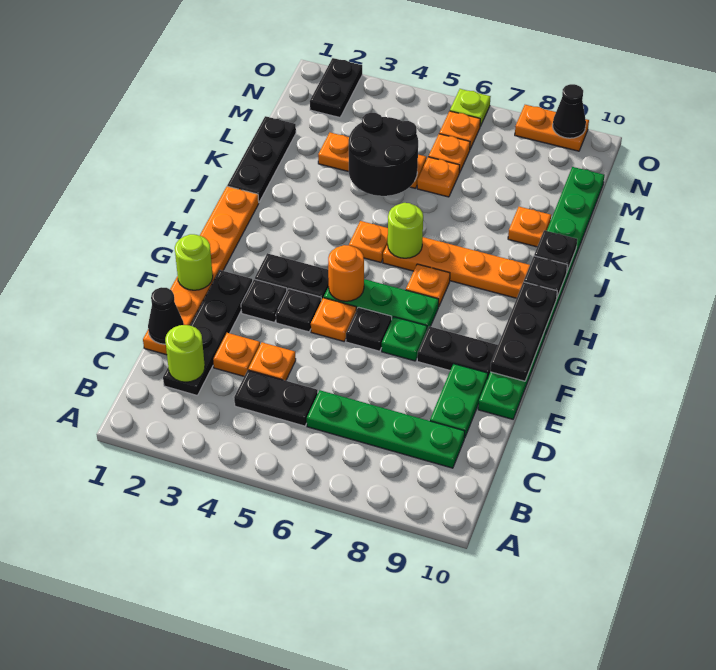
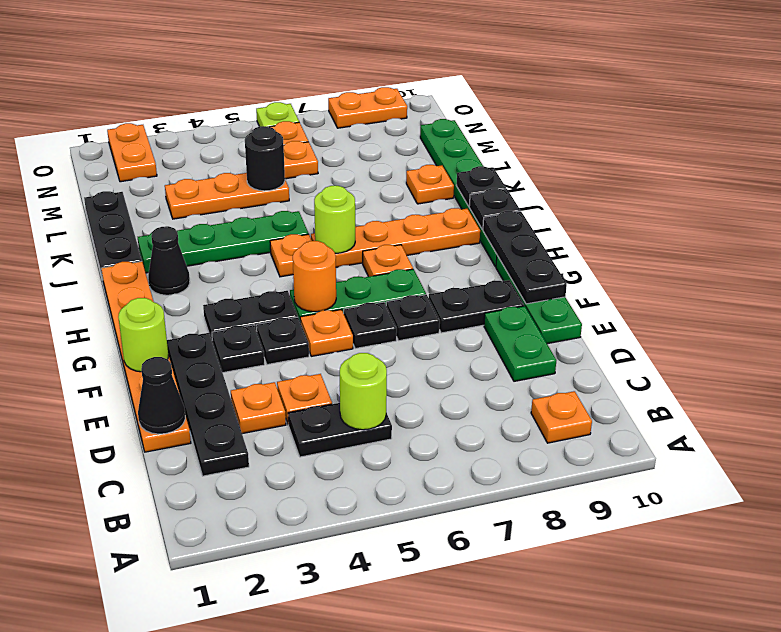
lime round brick C2 level 2 -> lime round brick C5 level 2
green plate C6:C9 level 1 -> green plate J2:J5 level 1
green plate F7 level 1 -> black plate F7 level 1
black round brick K4:L5 level 2 -> black round brick L5 level 2
orange plate L6 level 1 -> orange plate B9 level 1
black plate N2:O2 level 1 -> orange plate N2:O2 level 1
black cone O9 level 2 -> black cone I2 level 1

